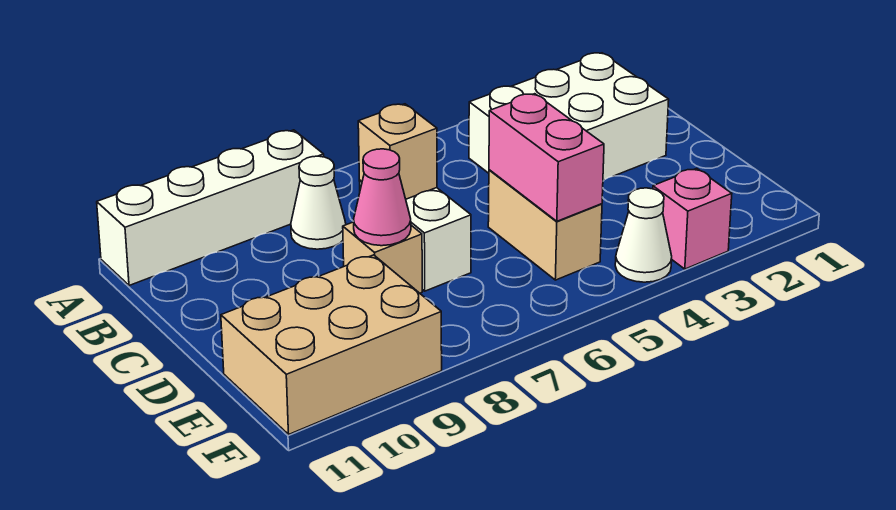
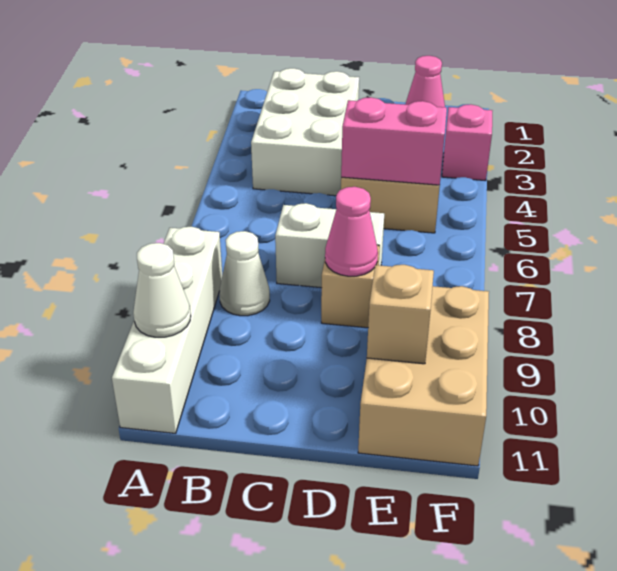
tan brick C7 level 2 -> tan brick E10 level 2
none -> pink cone E1 level 1
white cone F4 level 1 -> white cone A10 level 2

